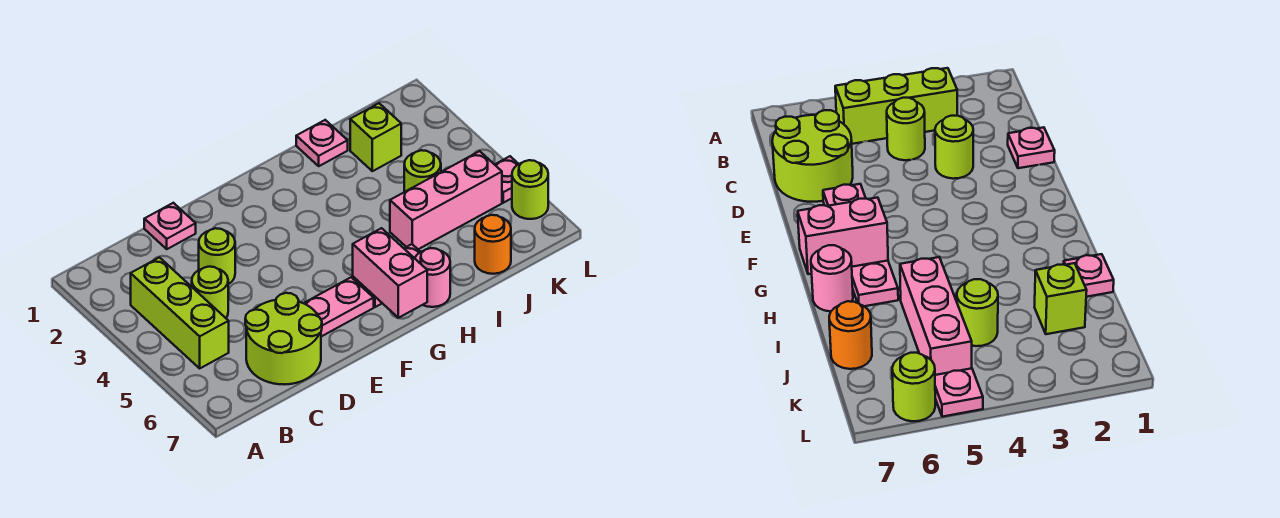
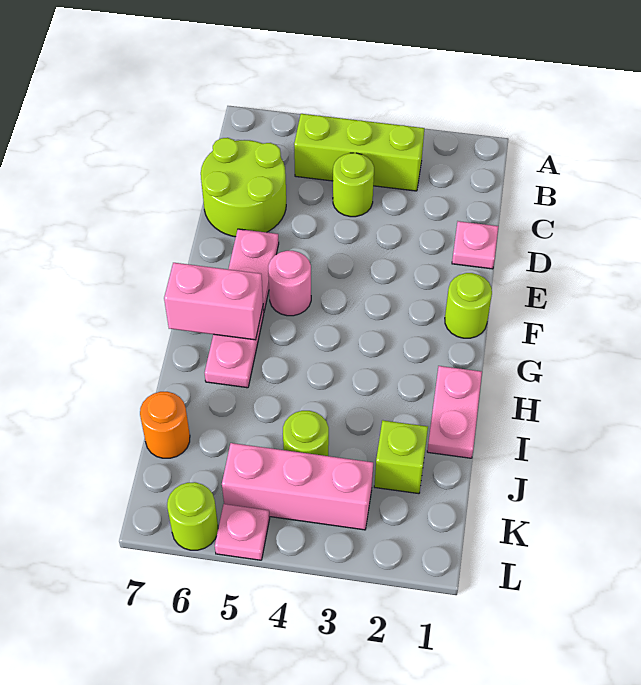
lime round brick D3 level 1 -> lime round brick F1 level 1
pink round brick H7 level 1 -> pink round brick F5 level 1
pink plate I1 level 1 -> pink plate H1:I1 level 1
pink brick I5:K5 level 1 -> pink brick K3:K5 level 1

